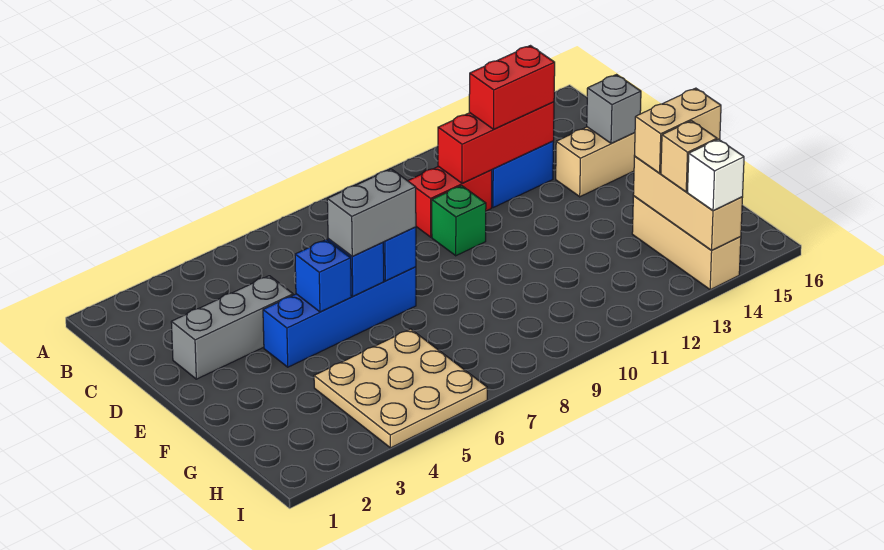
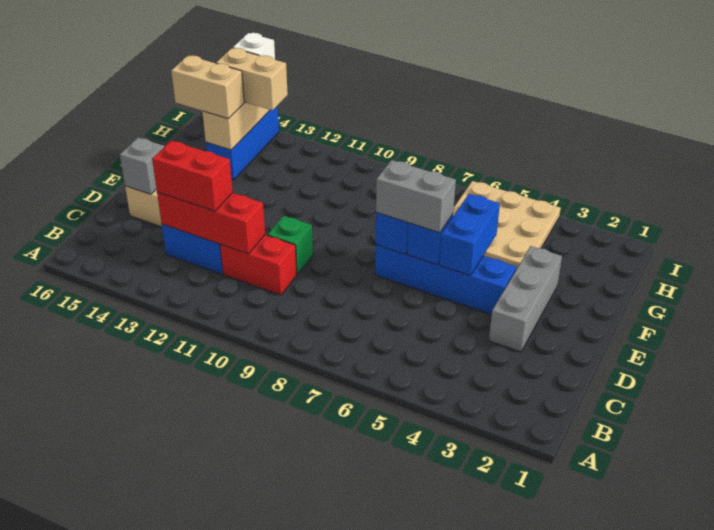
grey brick D2:D4 level 1 -> grey brick D3:F3 level 1
blue brick E5 level 2 -> blue brick E5:F5 level 2
tan brick G14:I14 level 1 -> blue brick G14:I14 level 1
tan brick H14 level 3 -> tan brick H13:H14 level 3

